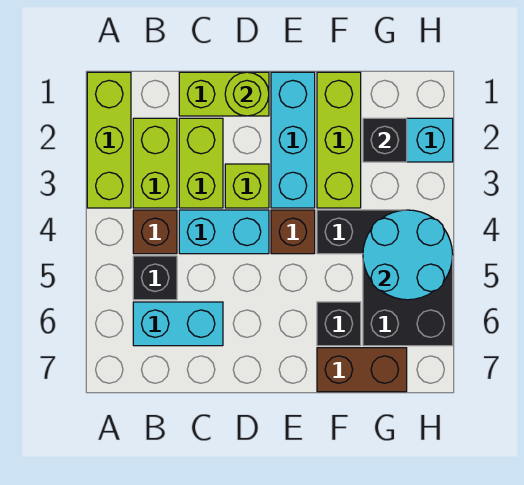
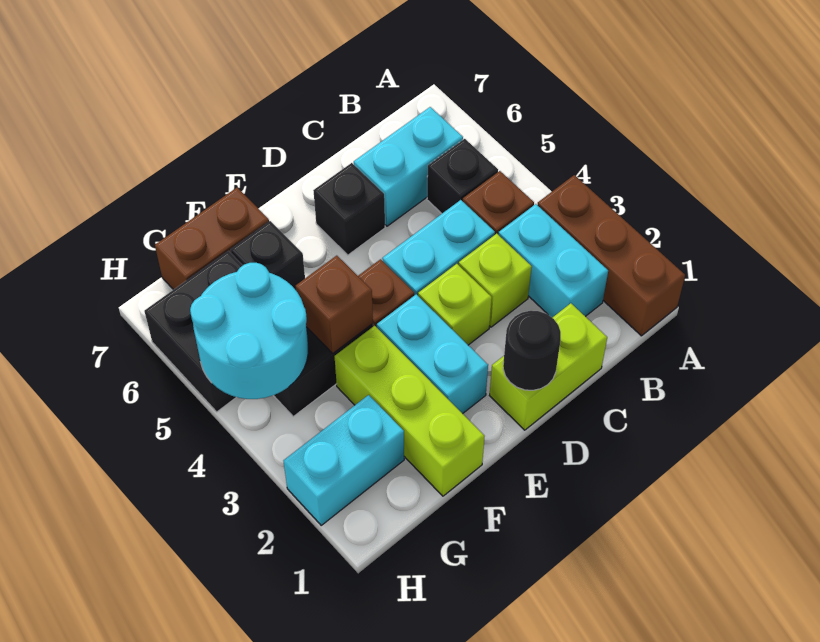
lime brick A1:A3 level 1 -> brown brick A1:A3 level 1
lime brick B2:B3 level 1 -> cyan brick B2:B3 level 1
lime brick C2:C3 level 1 -> lime brick C3 level 1
lime round brick D1 level 2 -> black round brick D1 level 2
cyan brick E1:E3 level 1 -> cyan brick E2:E3 level 1
none -> brown brick F4 level 2
black brick G2 level 2 -> black brick D6 level 1

